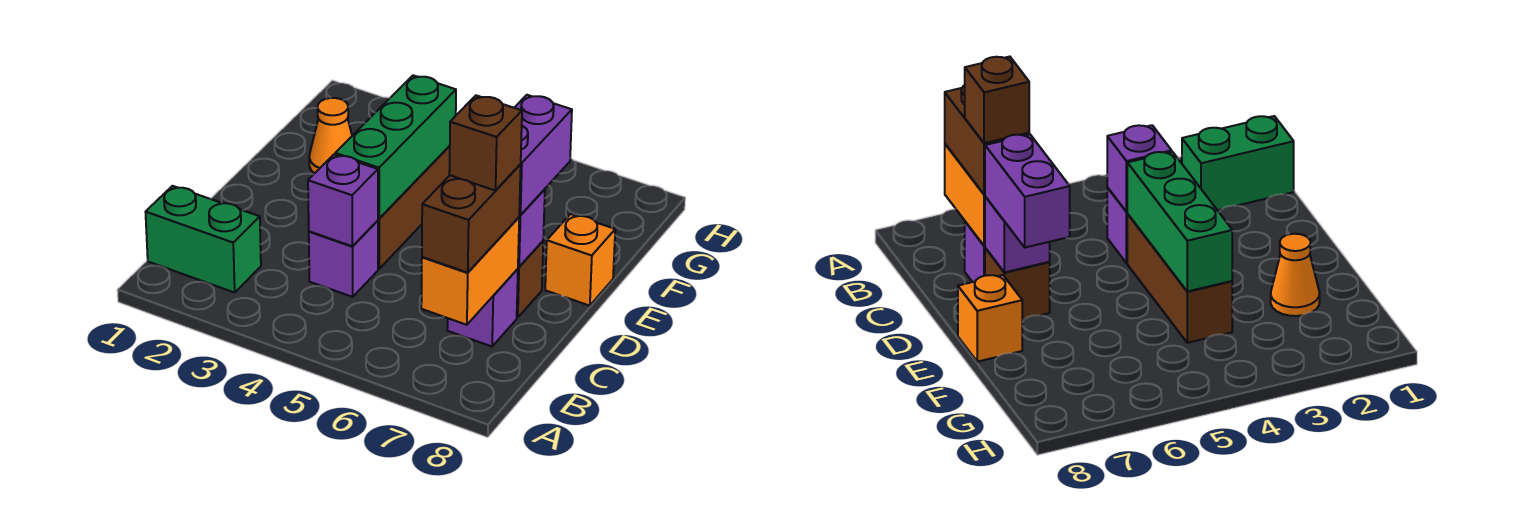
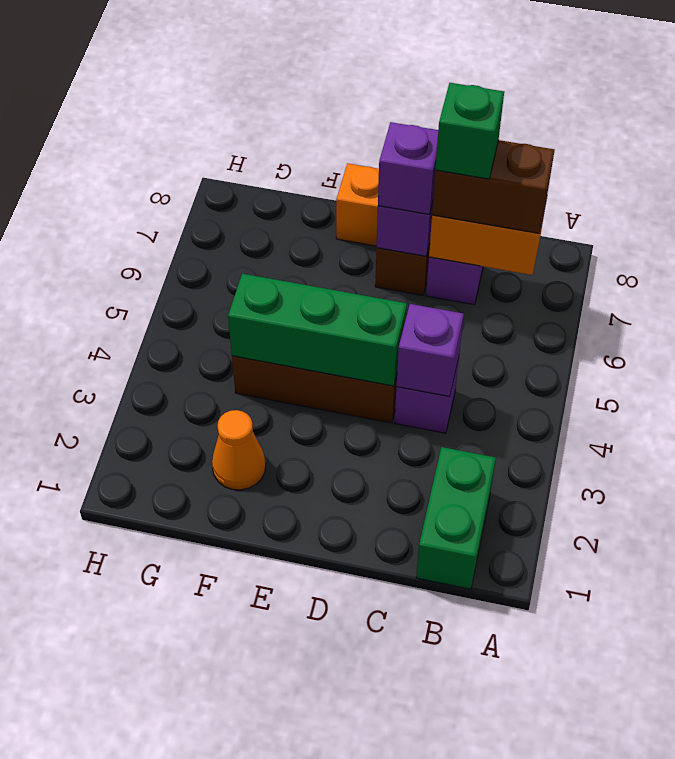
brown brick C7 level 4 -> green brick C7 level 4
purple brick D7:E7 level 3 -> purple brick D7 level 3

